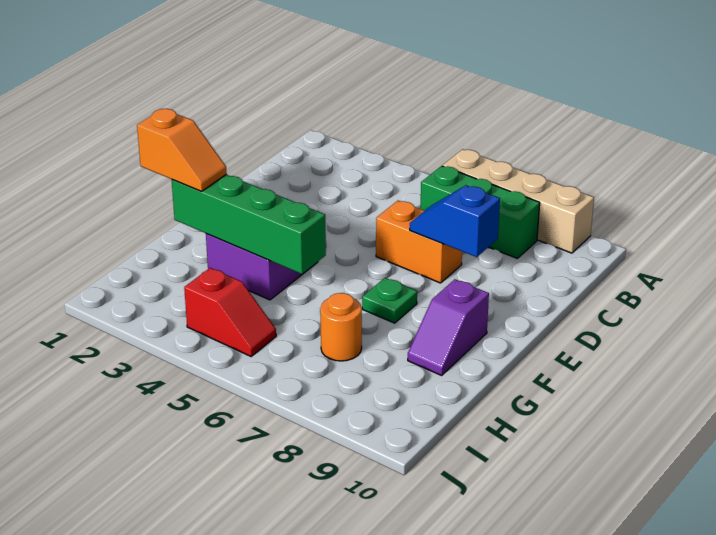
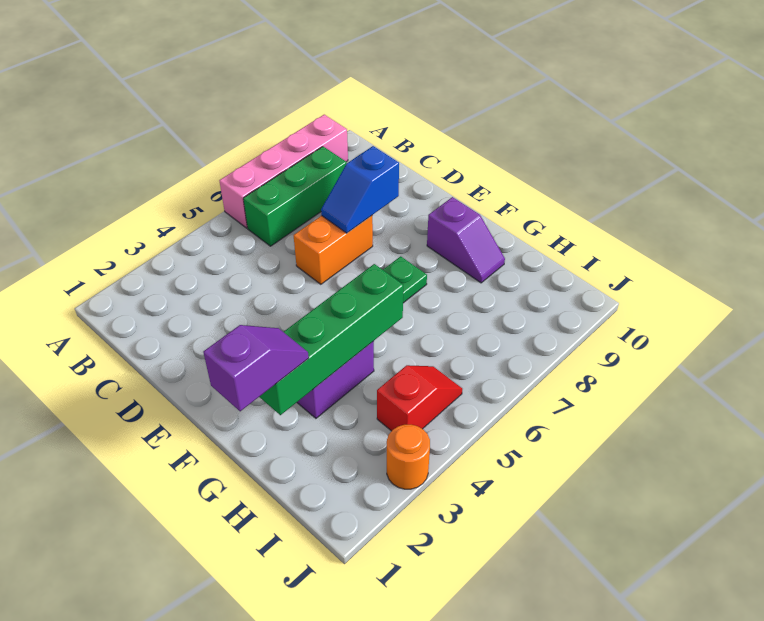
tan brick A6:A9 level 1 -> pink brick A6:A9 level 1
orange slope G1:G2 level 3 top 1 -> purple slope G1:G2 level 3 top 1
orange round brick H7 level 1 -> orange round brick J3 level 1

